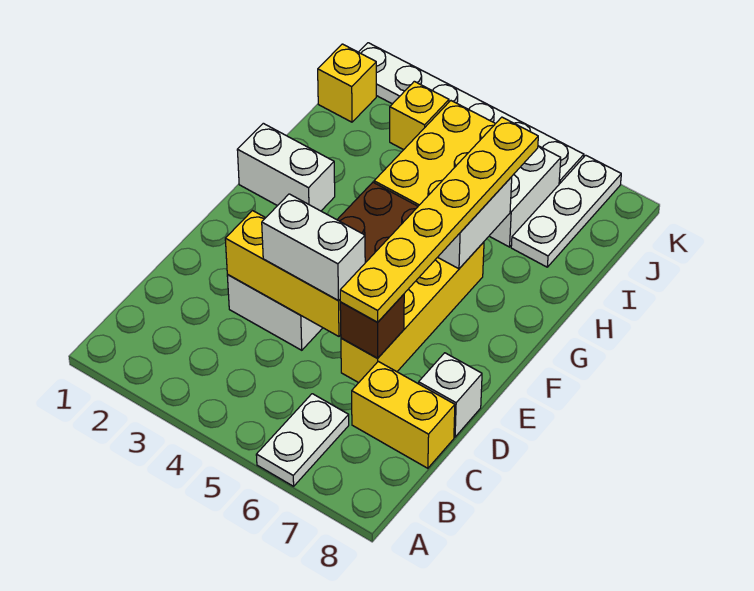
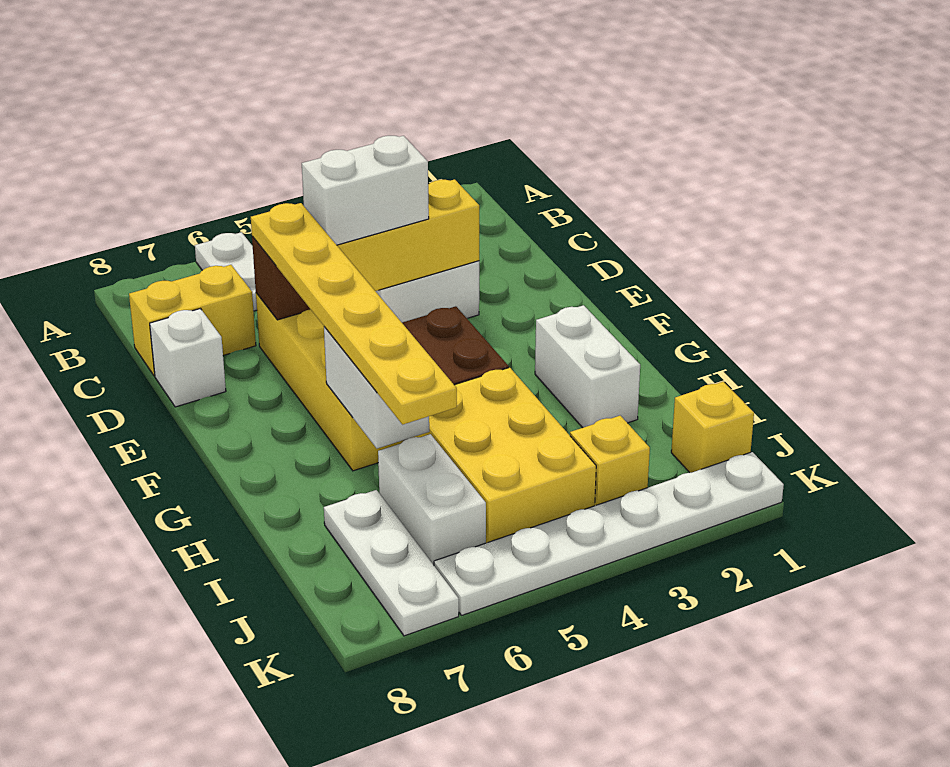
white brick G1:G2 level 1 -> white brick G2:H2 level 1

